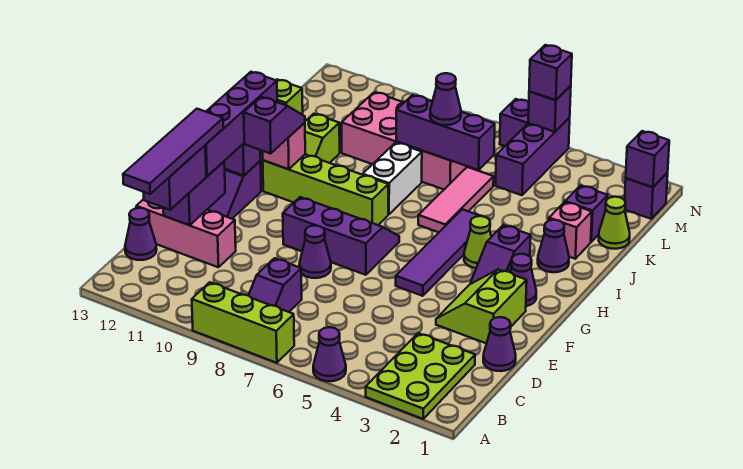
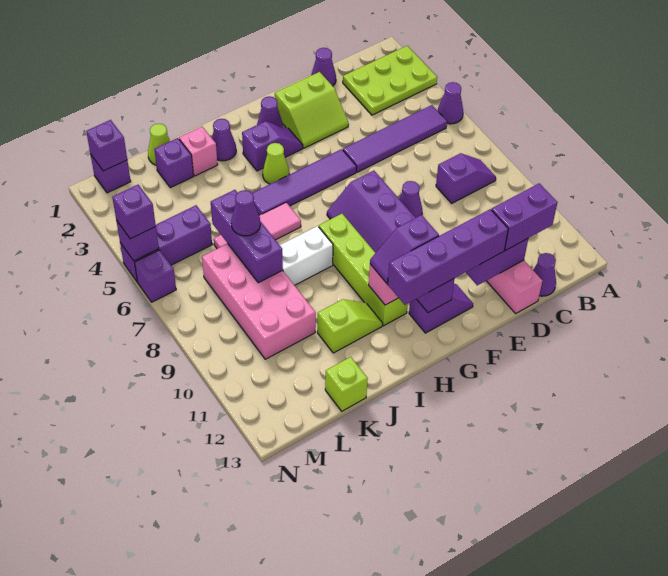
lime brick A7:A9 level 1 -> none
purple tile B12:E12 level 4 -> purple tile B5:E5 level 1

